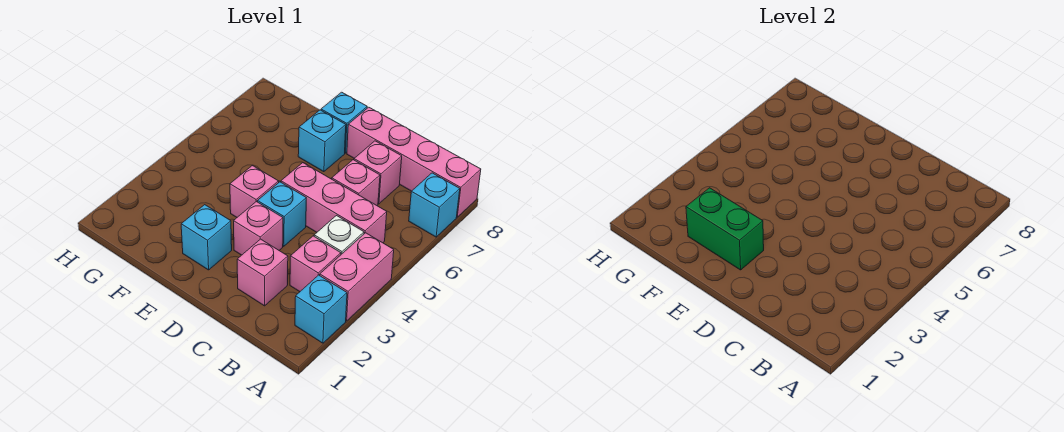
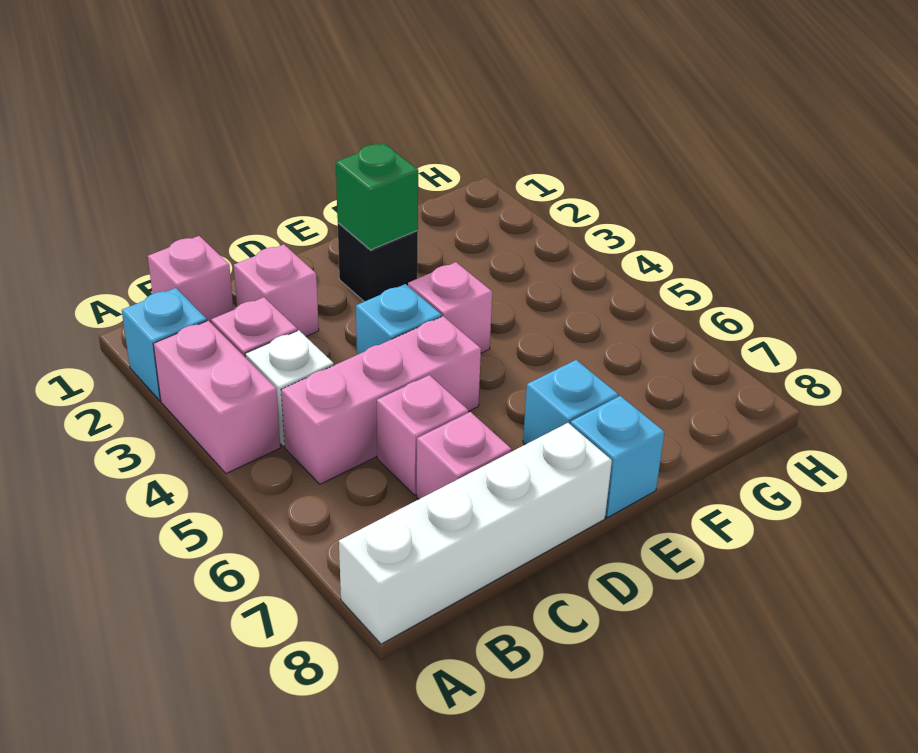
cyan brick A7 level 1 -> none
pink brick A8:D8 level 1 -> white brick A8:D8 level 1
pink brick D3 level 1 -> pink brick B1 level 1
cyan brick E2 level 1 -> black brick E2 level 1
green brick E2:F2 level 2 -> green brick E2 level 2

